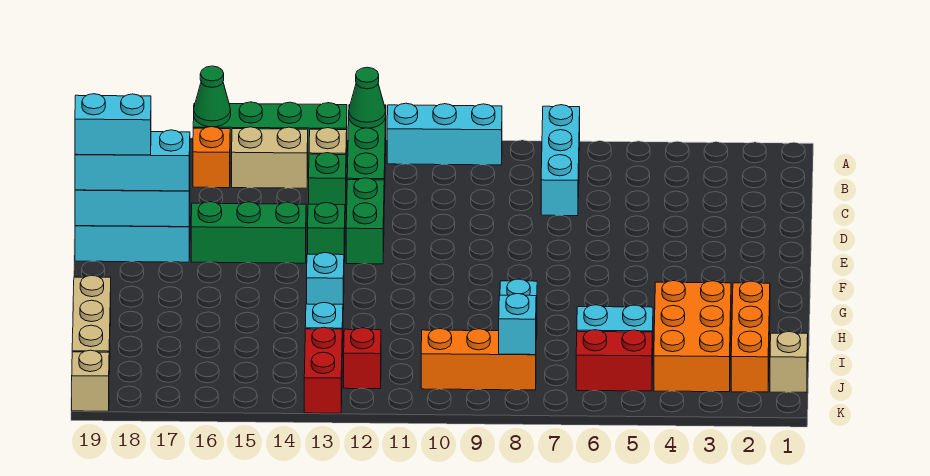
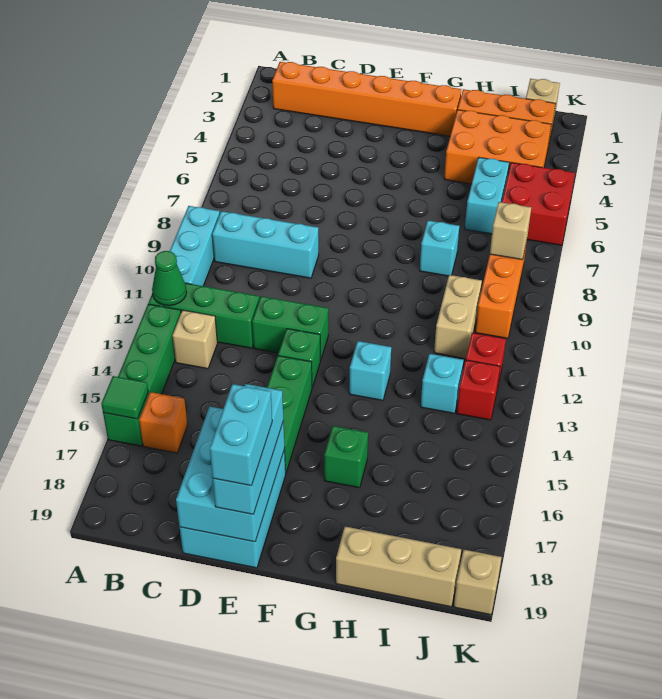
cyan brick A7:C7 level 1 -> cyan brick B9:D9 level 1
green cone A16 level 2 -> green tile A16 level 2
none -> orange brick B2:G2 level 1
tan brick B14:B15 level 1 -> tan brick I10:I11 level 1
green brick C13 level 1 -> green brick G16 level 1
red brick J5:J6 level 1 -> red brick J5:K6 level 1
cyan brick J8 level 2 -> tan brick J8 level 2
red brick J13:K13 level 1 -> red brick J13 level 1

